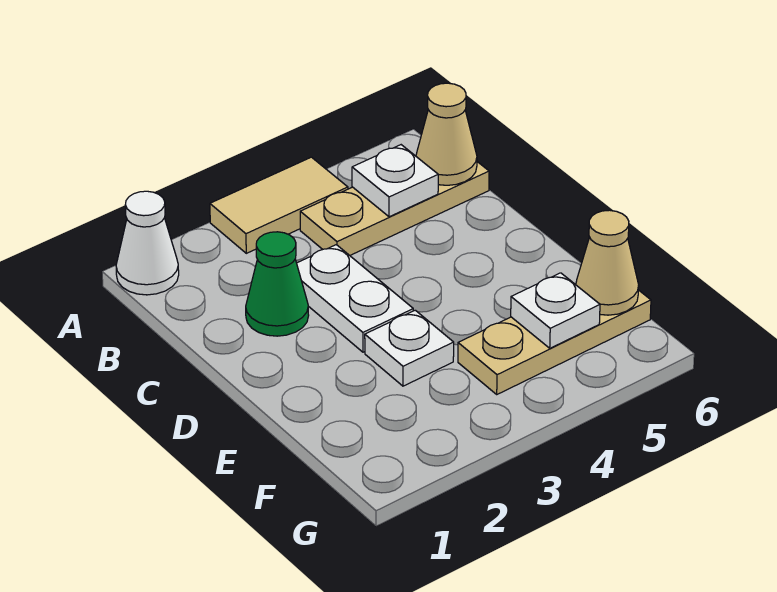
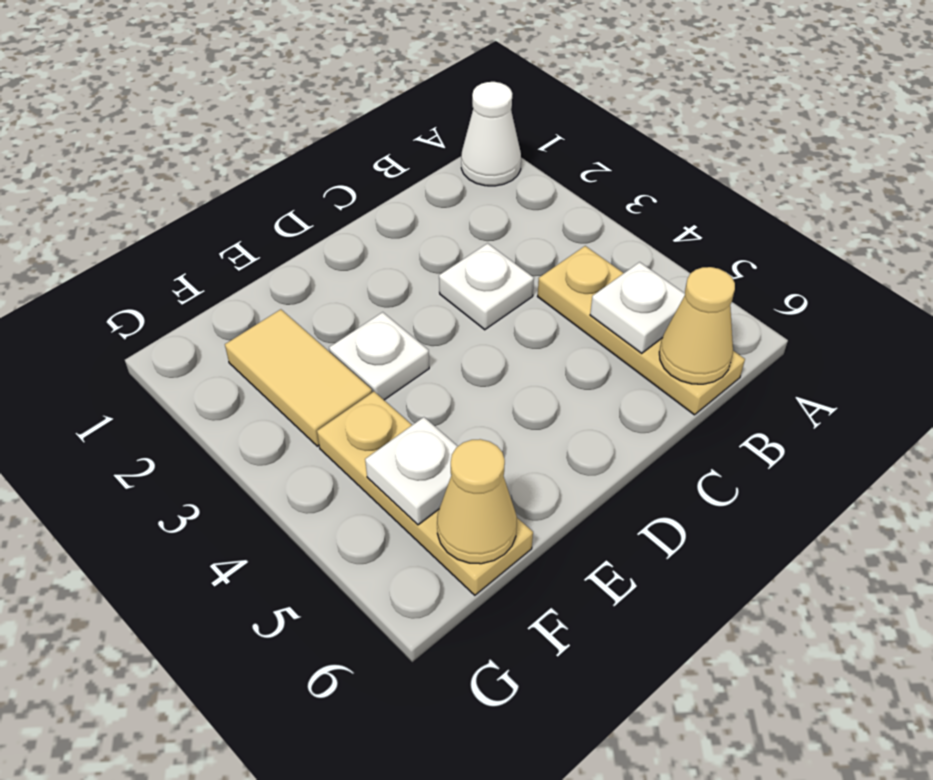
tan tile A3:A4 level 1 -> tan tile F2:F3 level 1
green cone C2 level 1 -> none
white plate C3:D3 level 1 -> white plate C3 level 1

